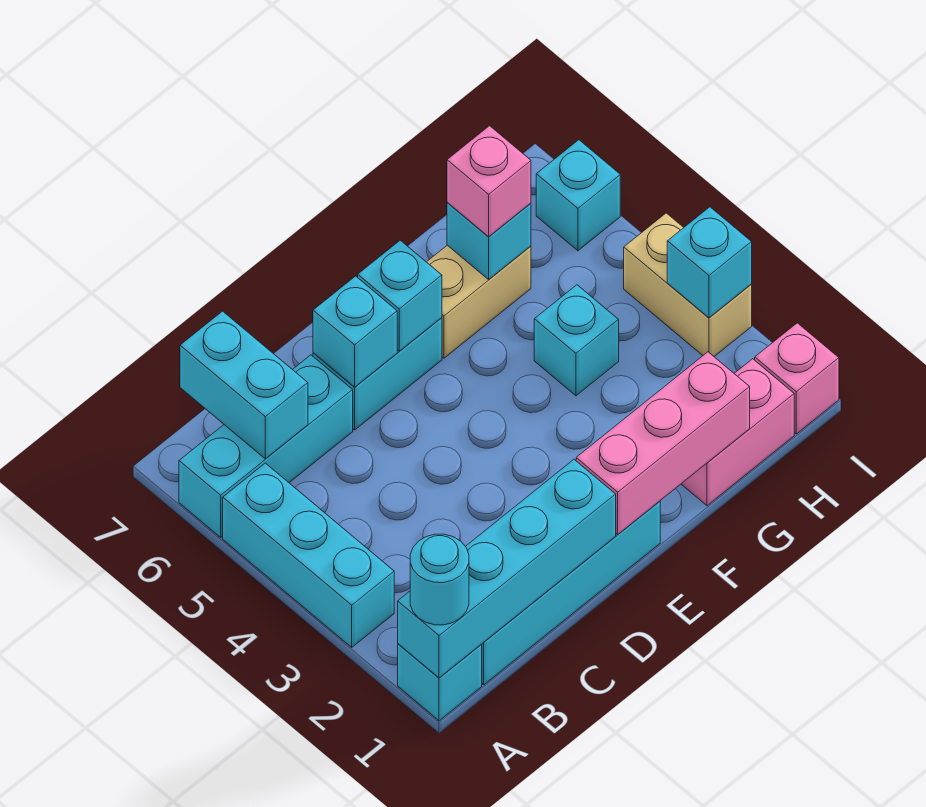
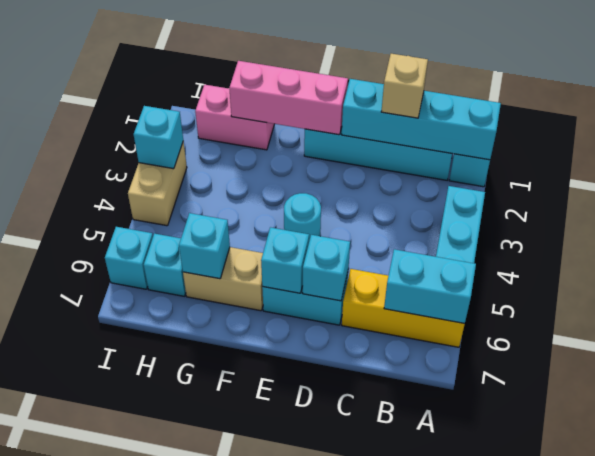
cyan round brick A1 level 3 -> cyan round brick E4 level 1
cyan brick A6:C6 level 1 -> yellow brick A6:C6 level 1
cyan brick B6:B7 level 2 -> cyan brick A6:B6 level 2
none -> tan brick C1 level 3
cyan brick G4 level 1 -> cyan brick H6 level 1
pink brick G6 level 3 -> none
pink brick I1 level 1 -> none

